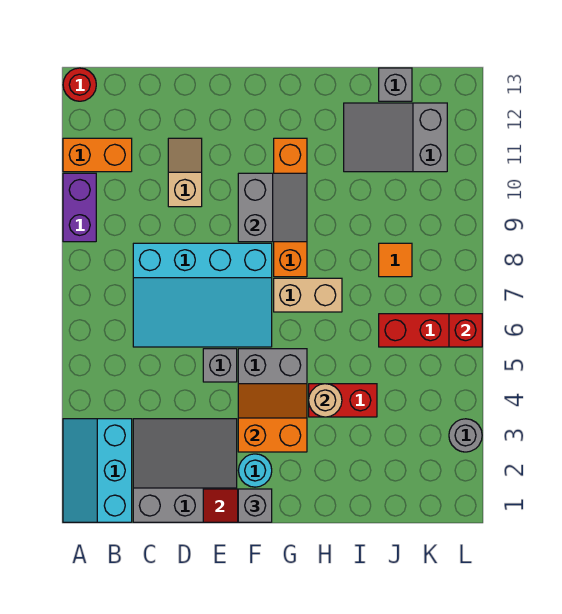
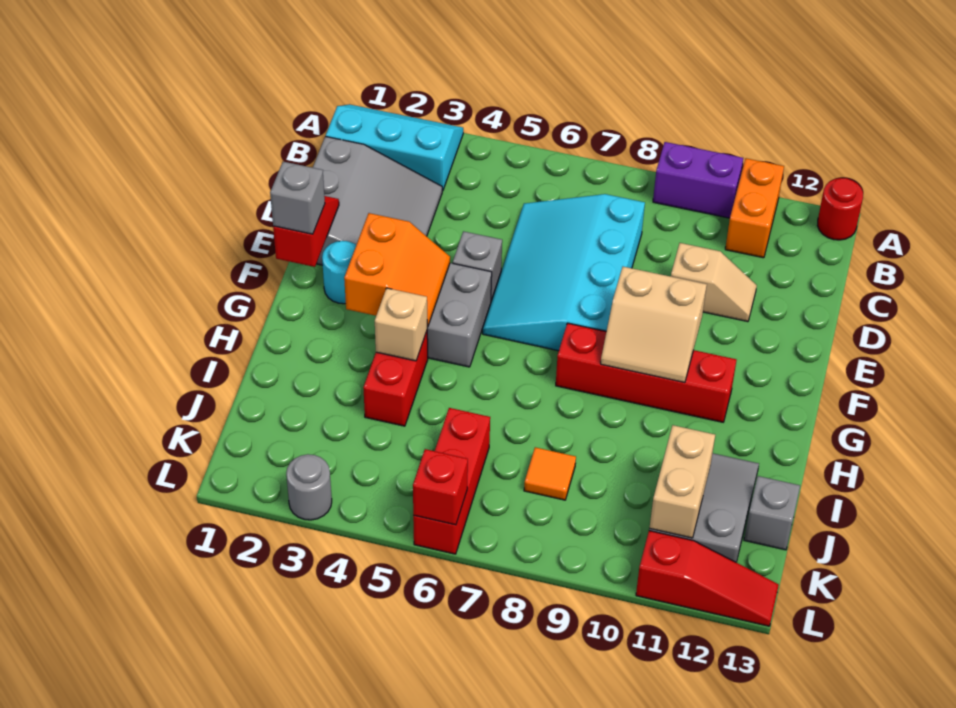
grey slope F9:G10 level 2 top F -> tan slope F9:G10 level 2 top F
tan brick G7:H7 level 1 -> tan brick J11:K11 level 2
orange brick G8:G11 level 1 -> red brick G8:G11 level 1
tan round brick H4 level 2 -> tan brick H4 level 2
none -> red slope L11:L13 level 1 top 11

